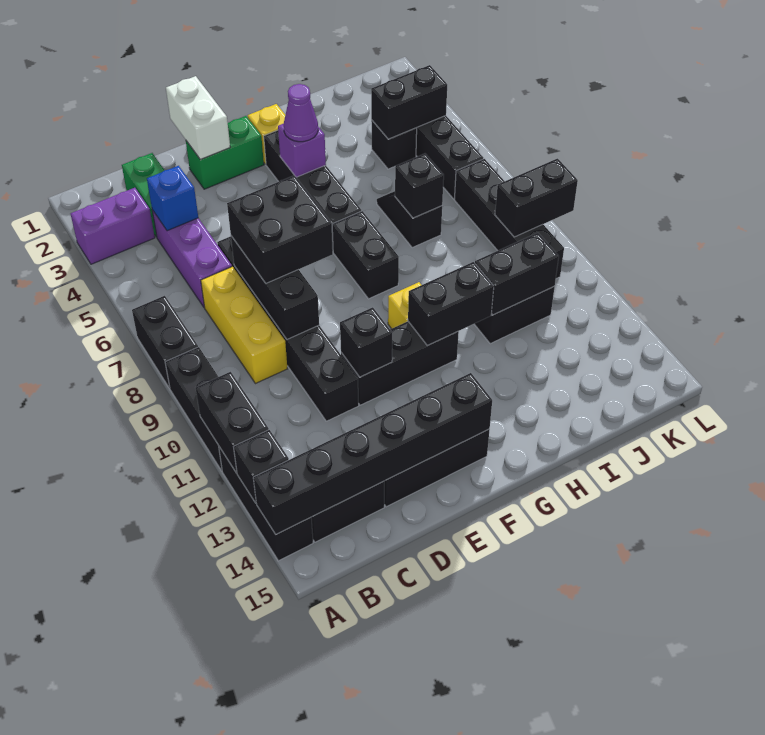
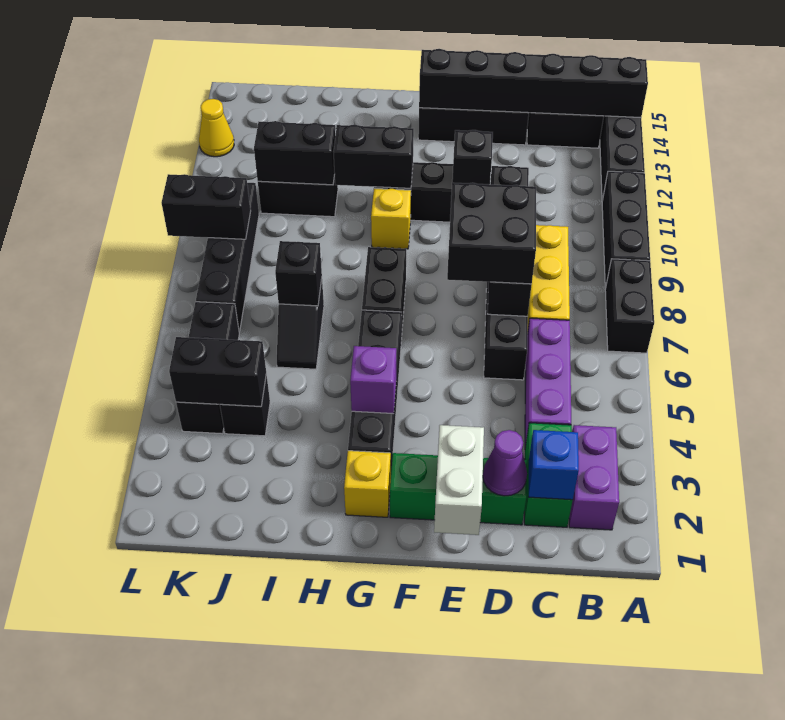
purple brick A3:B3 level 1 -> purple brick B2:B3 level 1
black brick A11:A12 level 2 -> none
black brick A13 level 2 -> none
blue brick C4 level 2 -> blue brick C2 level 2
green brick E2:F2 level 1 -> green brick D2:F2 level 1
purple cone G4 level 3 -> purple cone D2 level 2
none -> yellow cone L13 level 1

